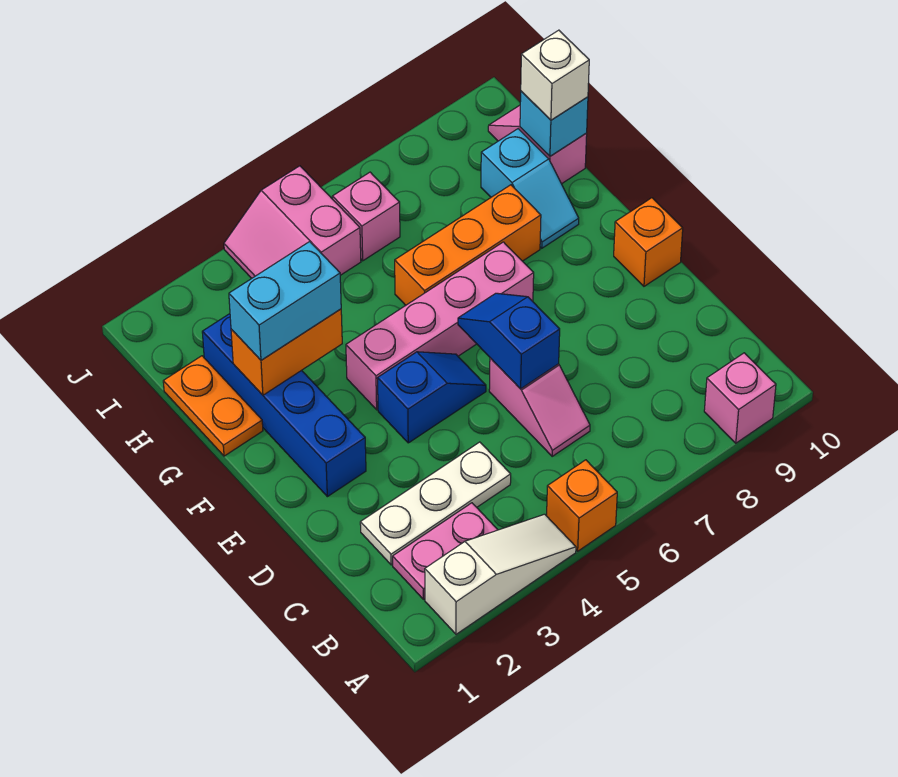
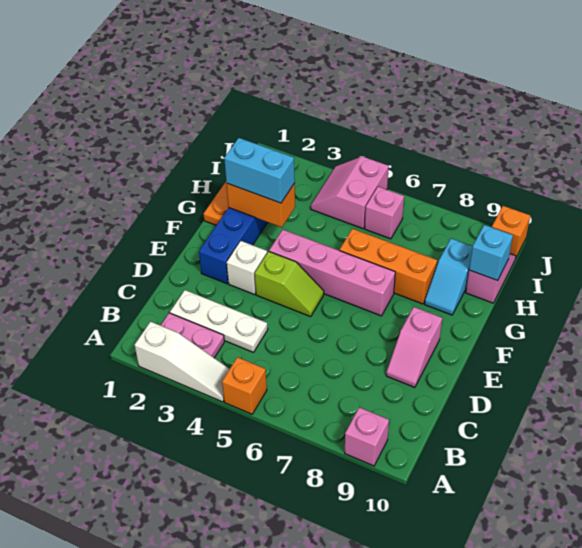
pink slope C6:D6 level 1 top D -> pink slope D9:E9 level 1 top E
blue slope D6:E6 level 2 top D -> none
blue slope E4:E5 level 1 top 4 -> lime slope E4:E5 level 1 top 4
orange brick E10 level 1 -> orange brick J10 level 1
white brick H10 level 3 -> white brick E3 level 1

